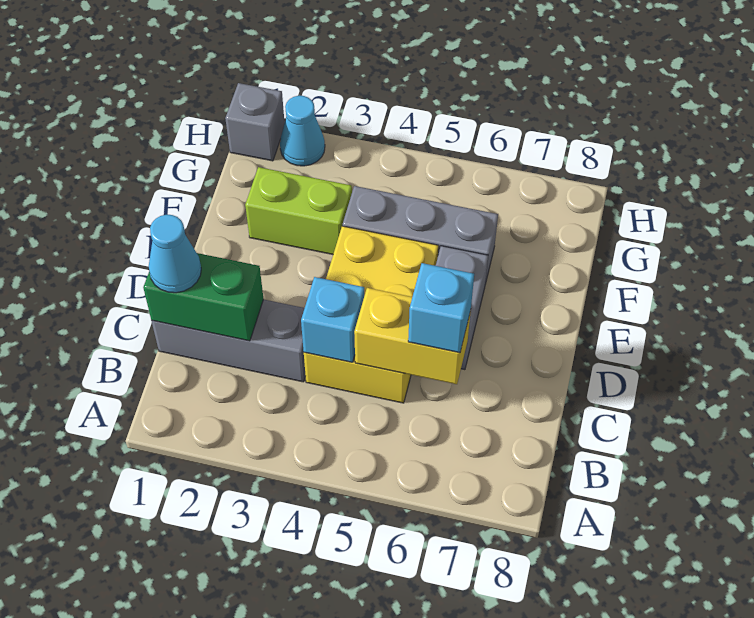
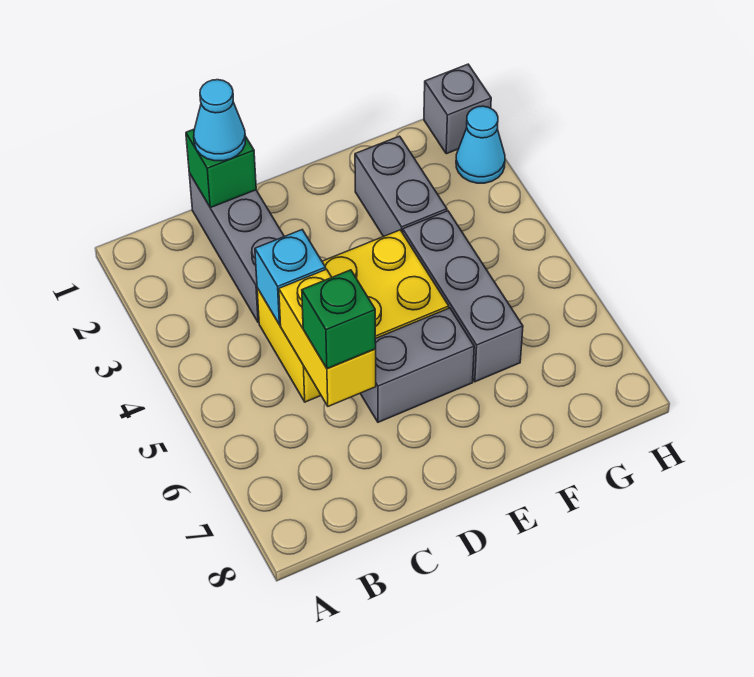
green brick C1:C2 level 2 -> green brick C1 level 2
cyan brick C6 level 3 -> green brick C6 level 3
lime brick F2:F3 level 1 -> grey brick F2:F3 level 1

